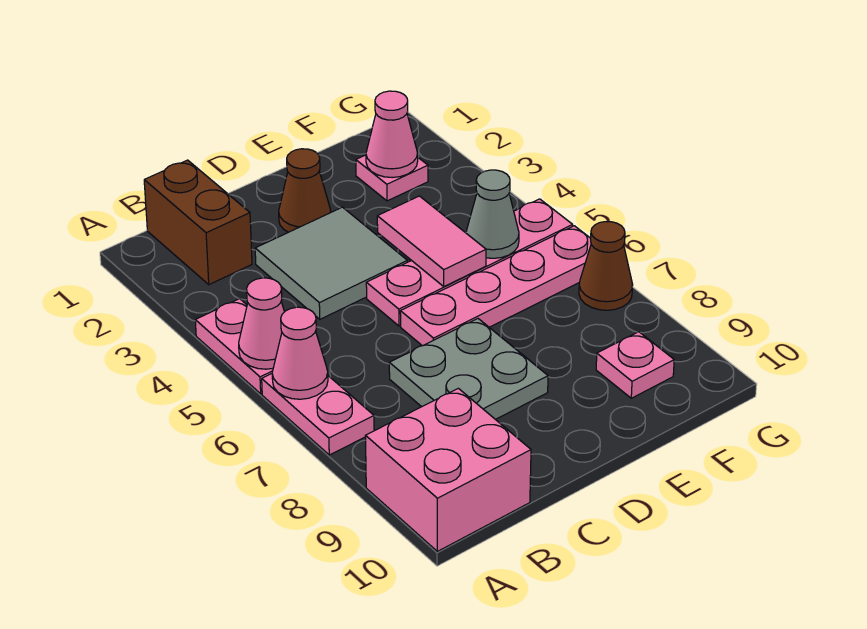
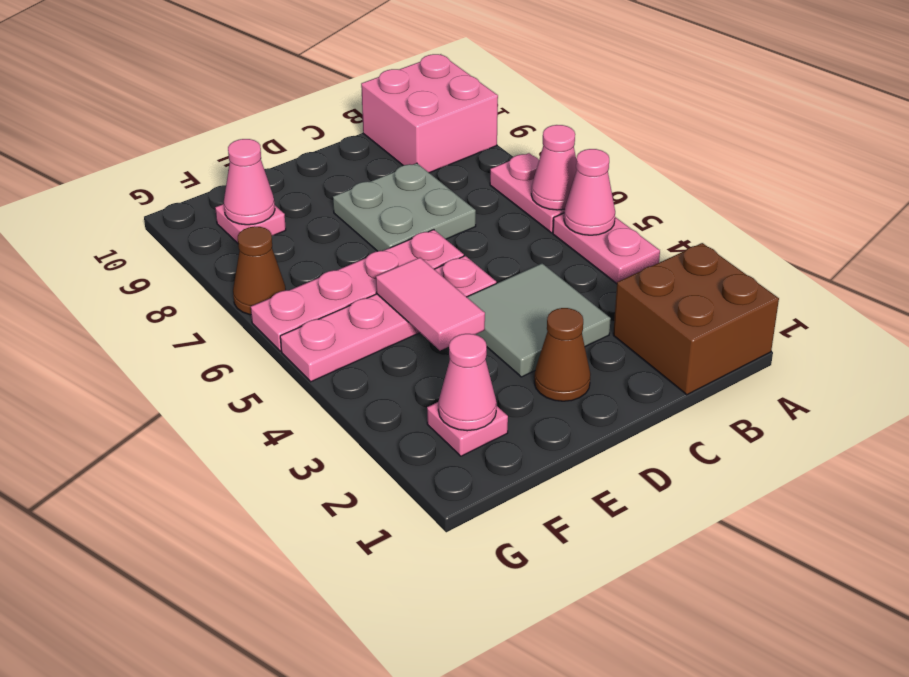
brown brick B1:B2 level 1 -> brown brick A1:B2 level 1
grey cone F5 level 2 -> none
none -> pink cone F9 level 2

